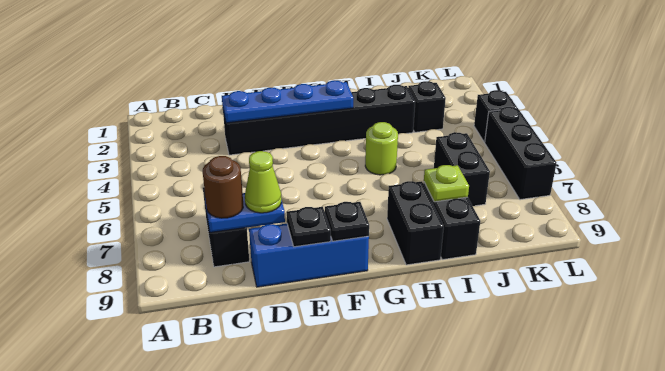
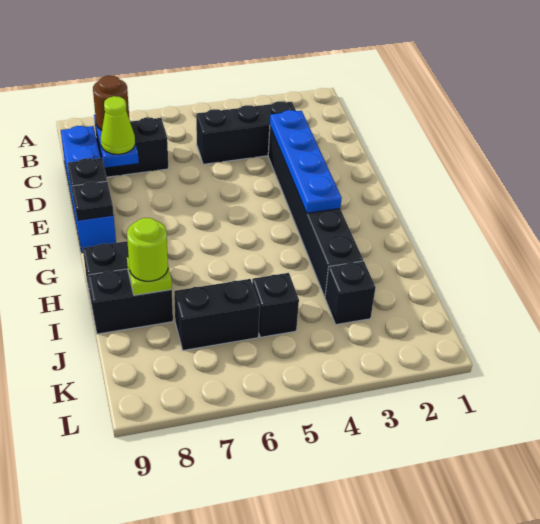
blue brick D9:F9 level 1 -> blue brick C9:F9 level 1
lime round brick H5 level 1 -> lime round brick I8 level 3
black brick L4 level 1 -> black brick J5 level 1
black brick L5:L7 level 1 -> black brick C3:C5 level 1

